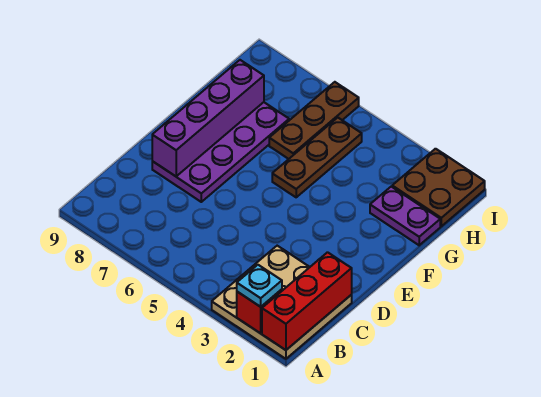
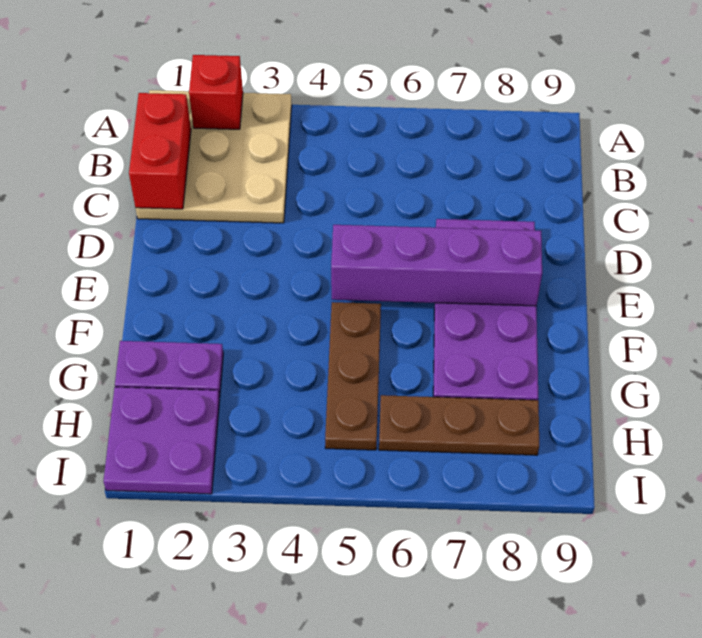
red brick A1:C1 level 2 -> red brick B1:C1 level 2
cyan plate A2 level 3 -> none
purple brick D8:G8 level 2 -> purple brick E5:E8 level 2
brown plate G6:I6 level 1 -> brown plate H6:H8 level 1
brown plate H1:I2 level 1 -> purple plate H1:I2 level 1

